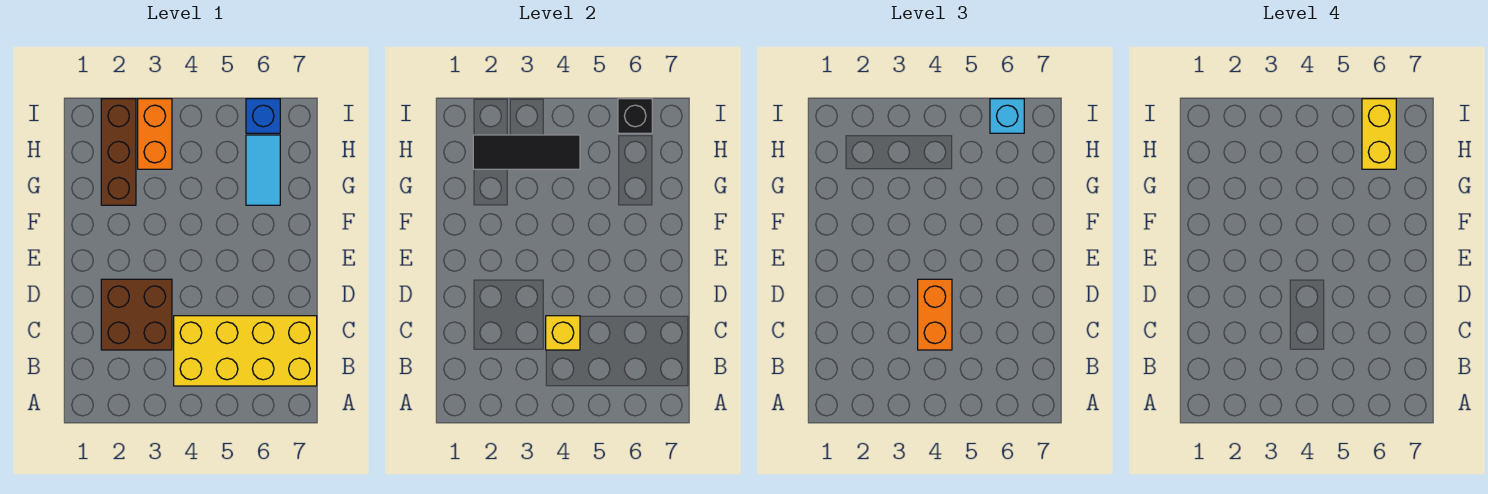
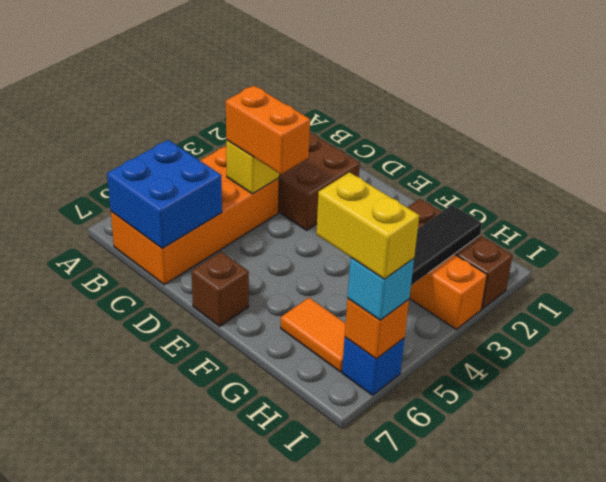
yellow brick B4:C7 level 1 -> orange brick B4:C7 level 1
none -> blue brick B6:C7 level 2
none -> brown brick E7 level 1
cyan tile G6:H6 level 1 -> orange tile G6:H6 level 1
black brick I6 level 2 -> orange brick I6 level 2

